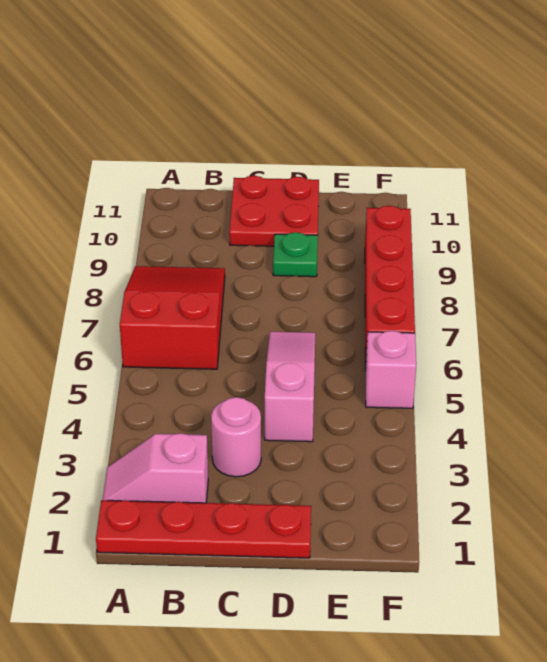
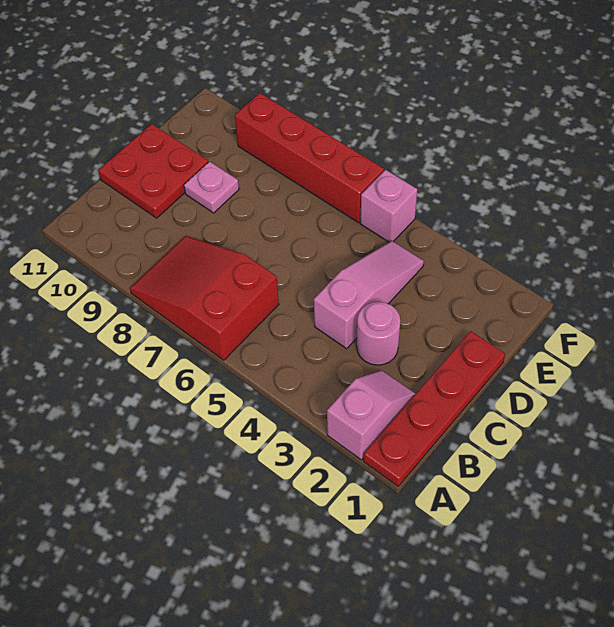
pink slope A2:B2 level 1 top B -> pink slope A2:B2 level 1 top A
pink slope D4:D6 level 1 top 4 -> pink slope C4:E4 level 1 top C
green plate D9 level 1 -> pink plate D9 level 1

